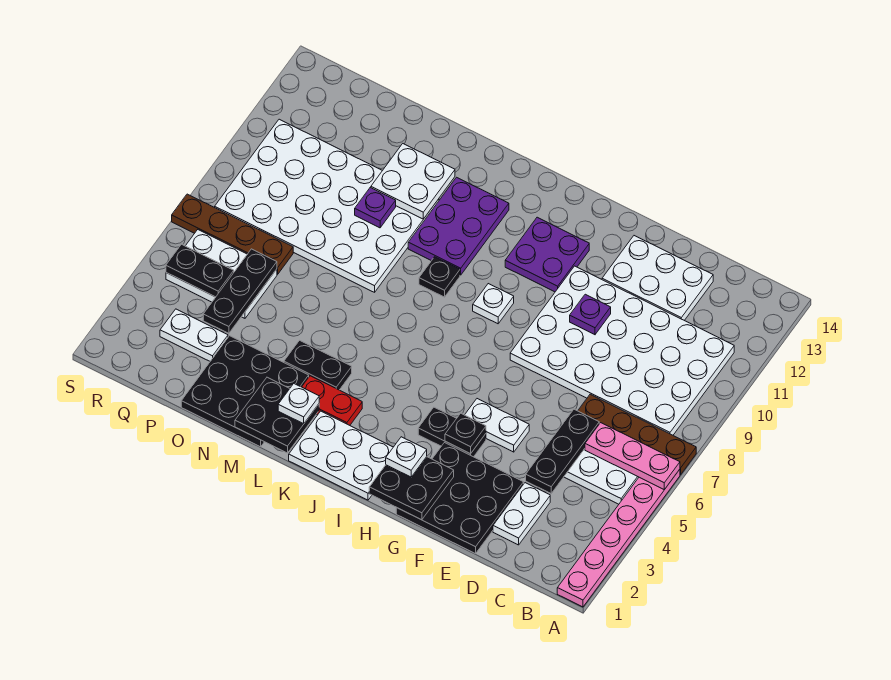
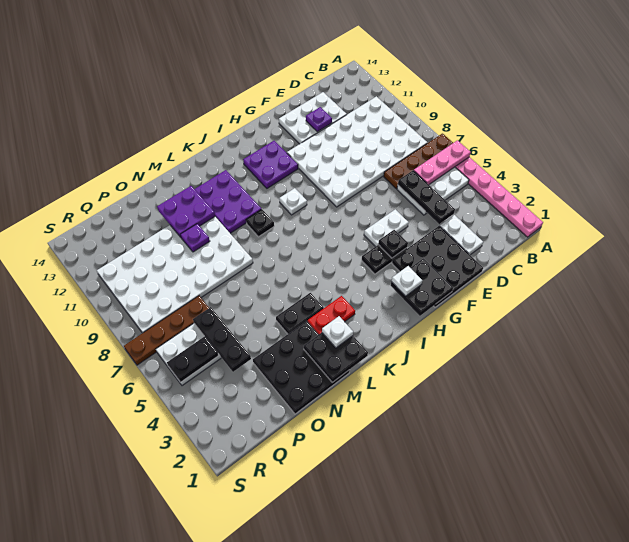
purple plate F10 level 2 -> purple plate E12 level 2
white plate I1:K2 level 1 -> none
white plate M11:N12 level 2 -> purple plate M11:N12 level 2
white plate P3:Q3 level 1 -> none

